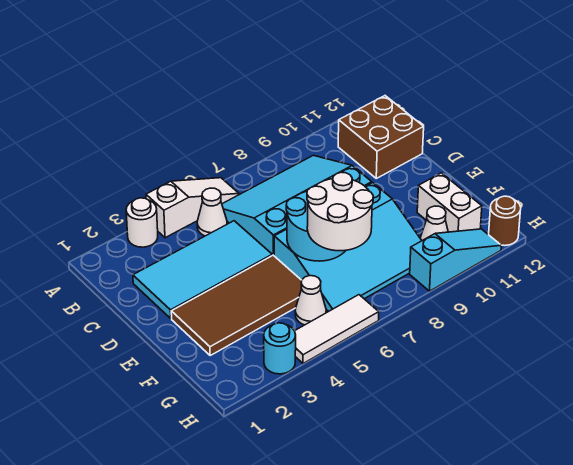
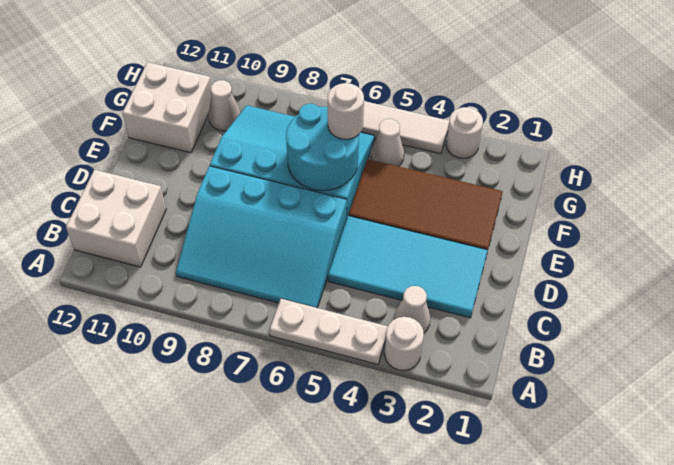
white slope A4:A6 level 1 top 4 -> white plate A4:A6 level 1
white cone B5 level 1 -> white cone B3 level 1
brown brick B11:C12 level 1 -> white brick B11:C12 level 1
white round brick F6:G7 level 3 -> white round brick F6 level 3
white brick F11:G11 level 1 -> white brick F11:G12 level 1
cyan round brick H3 level 1 -> white round brick H3 level 1
cyan slope H9:H11 level 1 top 9 -> none
brown round brick H12 level 1 -> none

